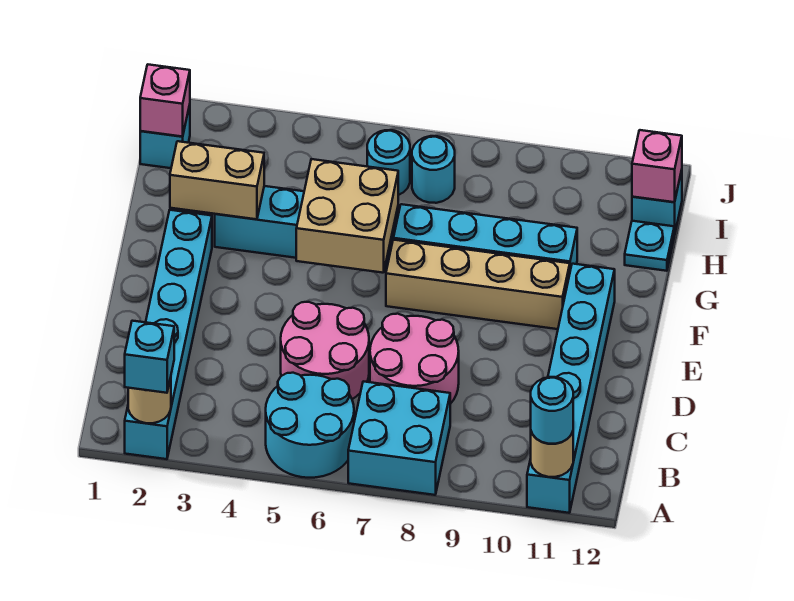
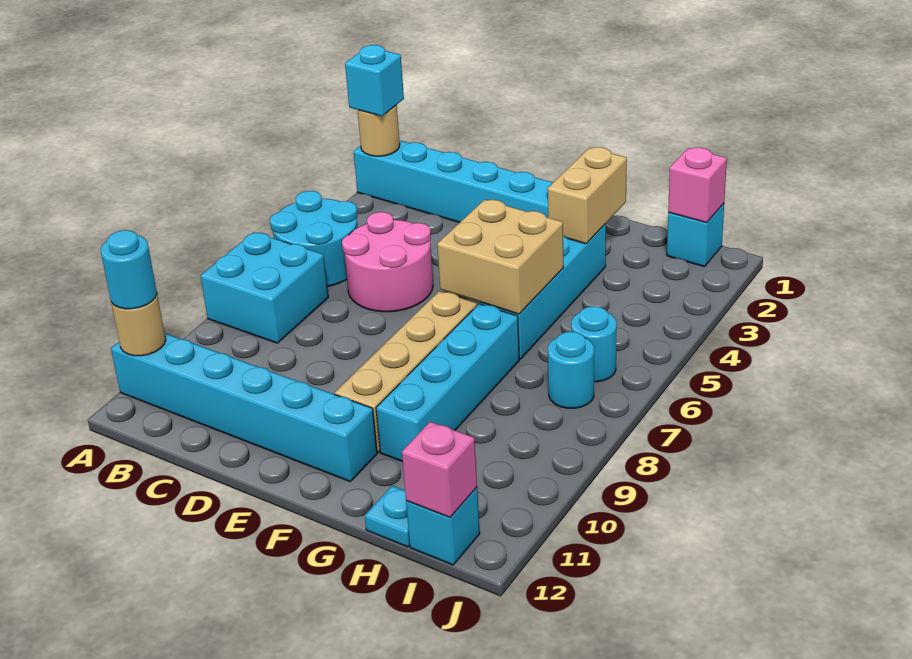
pink round brick C7:D8 level 1 -> none

